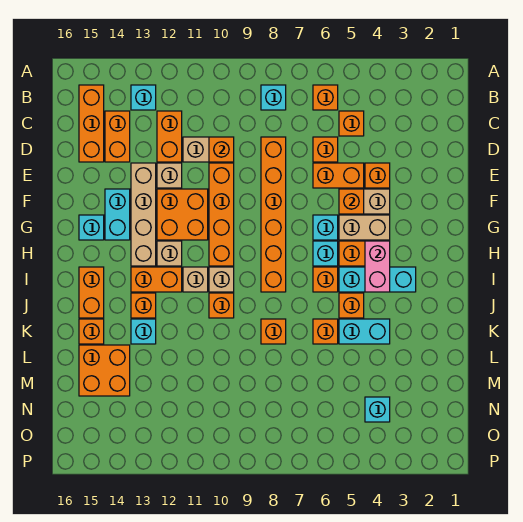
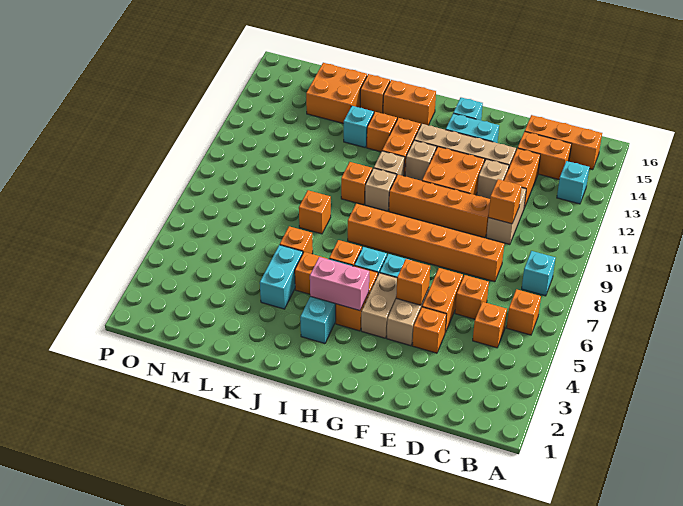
orange brick C12:D12 level 1 -> orange brick D12:D13 level 1
cyan brick N4 level 1 -> none

